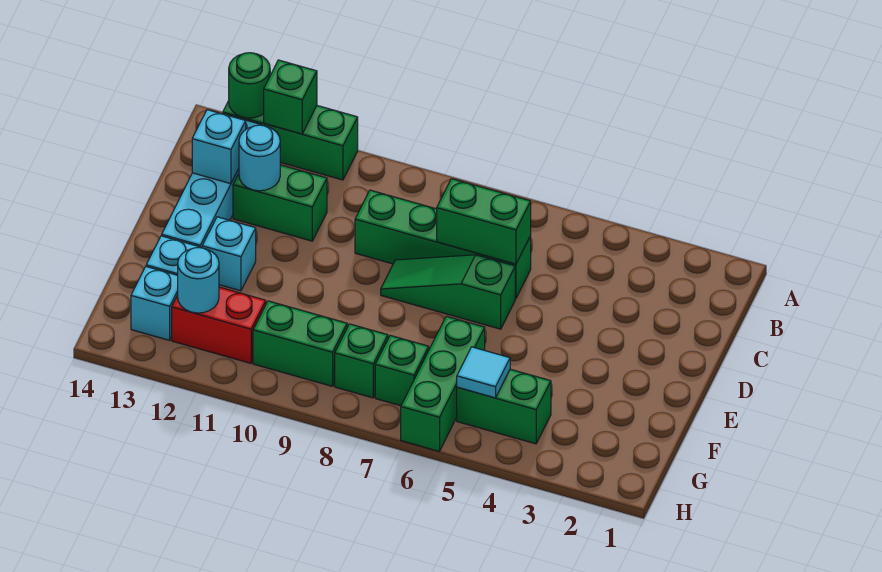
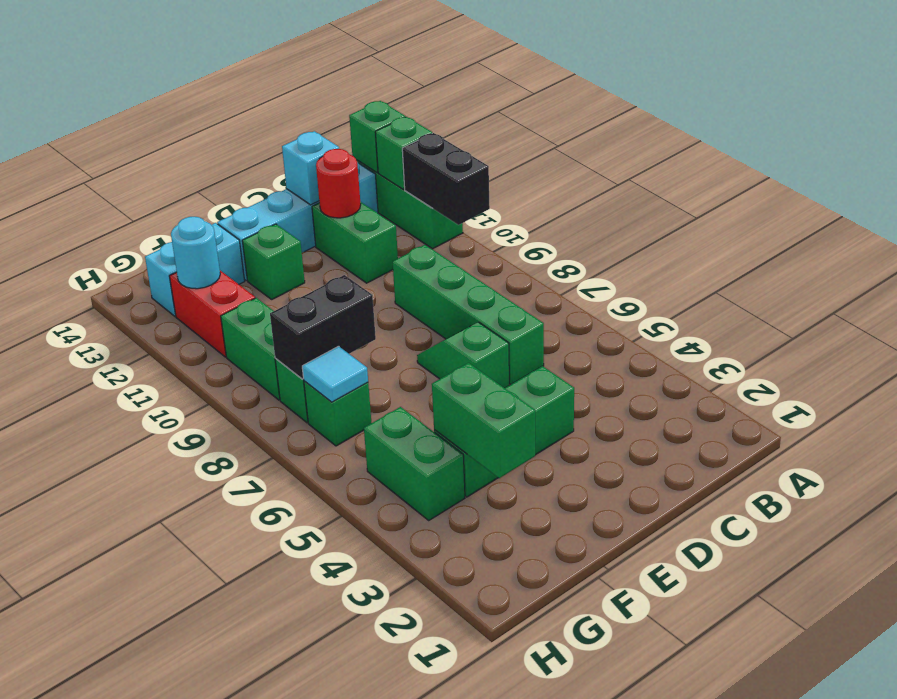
none -> black brick A10:A11 level 2
green round brick A13 level 2 -> green brick A13 level 2
green brick C6:C7 level 2 -> green brick F3:F4 level 2
cyan round brick C12 level 2 -> red round brick C12 level 2
green slope D6:D8 level 1 top 6 -> green slope D6:D7 level 1 top 6
cyan brick E12 level 1 -> green brick E12 level 1
green brick F6:H6 level 1 -> green brick D4:F4 level 1
none -> black brick F8:G8 level 2
cyan tile G5 level 2 -> cyan tile G7 level 2

